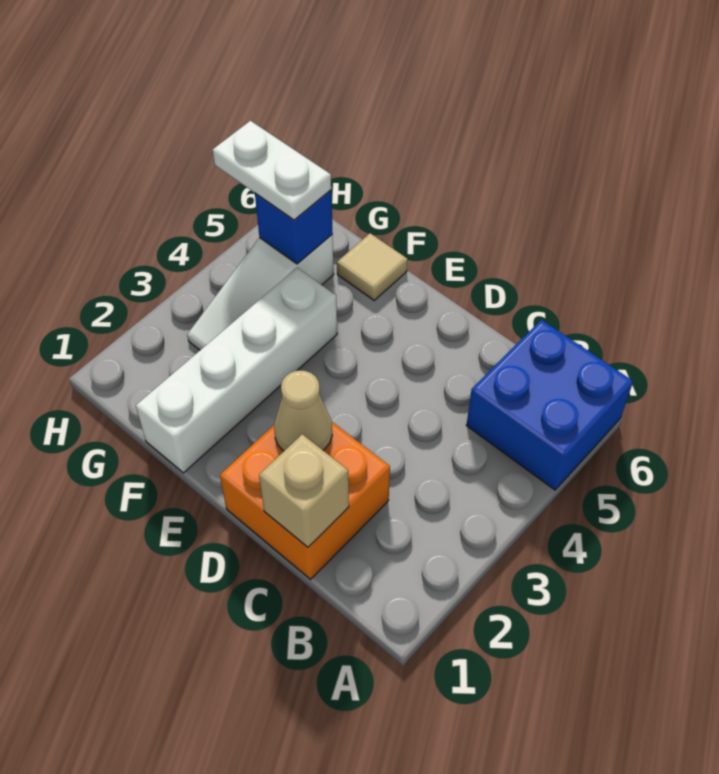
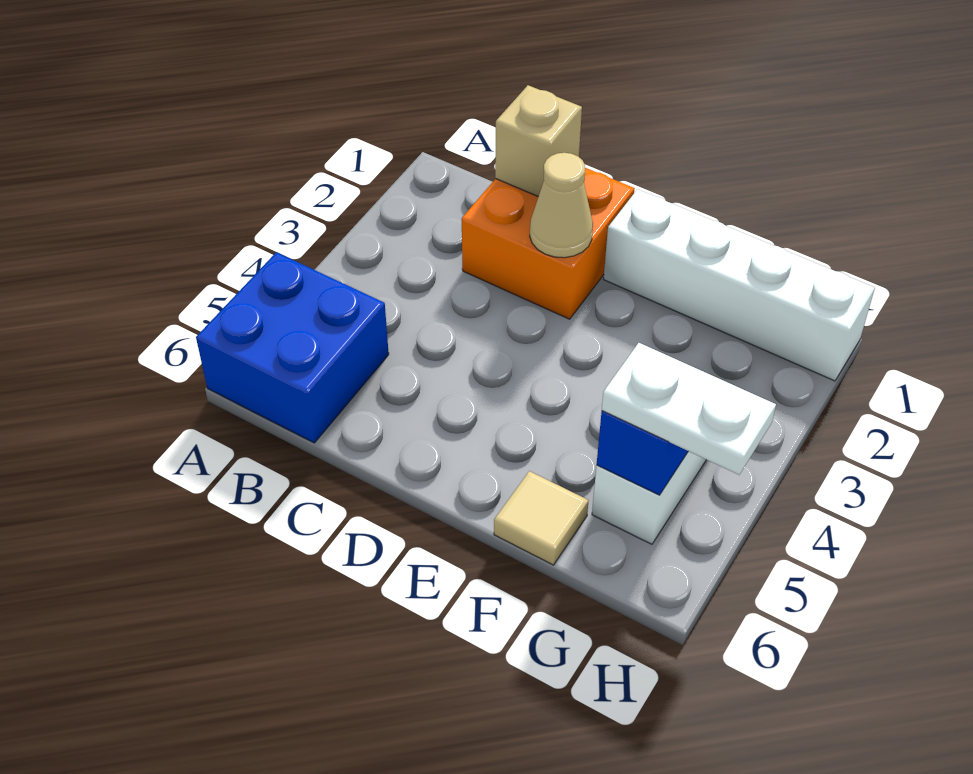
white brick F1:F4 level 1 -> white brick E1:H1 level 1

